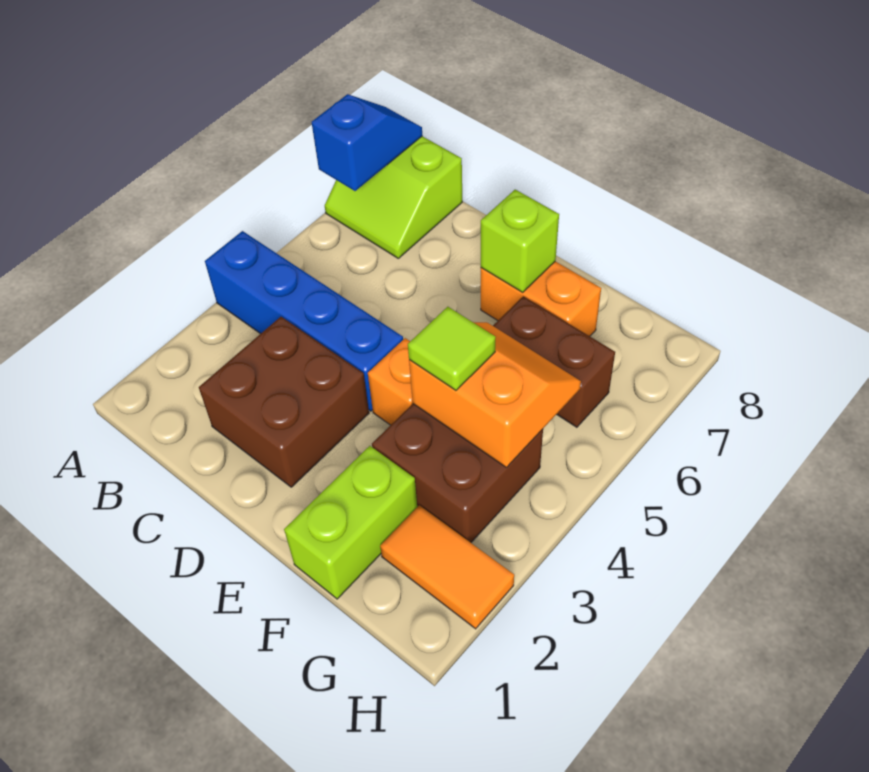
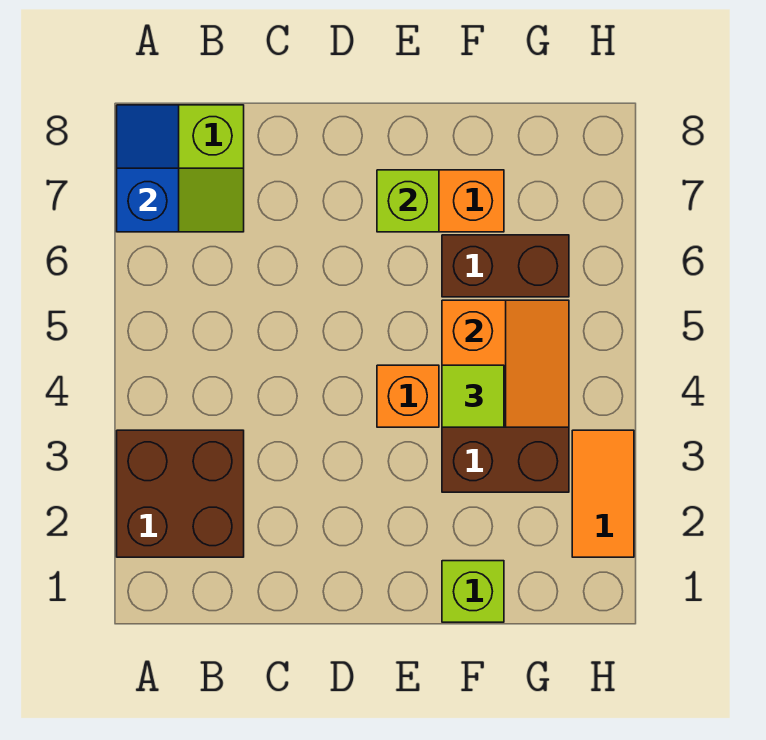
blue brick A4:D4 level 1 -> none
brown brick C2:D3 level 1 -> brown brick A2:B3 level 1
lime brick F1:F2 level 1 -> lime brick F1 level 1
orange slope F4:G5 level 2 top 4 -> orange slope F4:G5 level 2 top F
orange tile G2:H2 level 1 -> orange tile H2:H3 level 1

